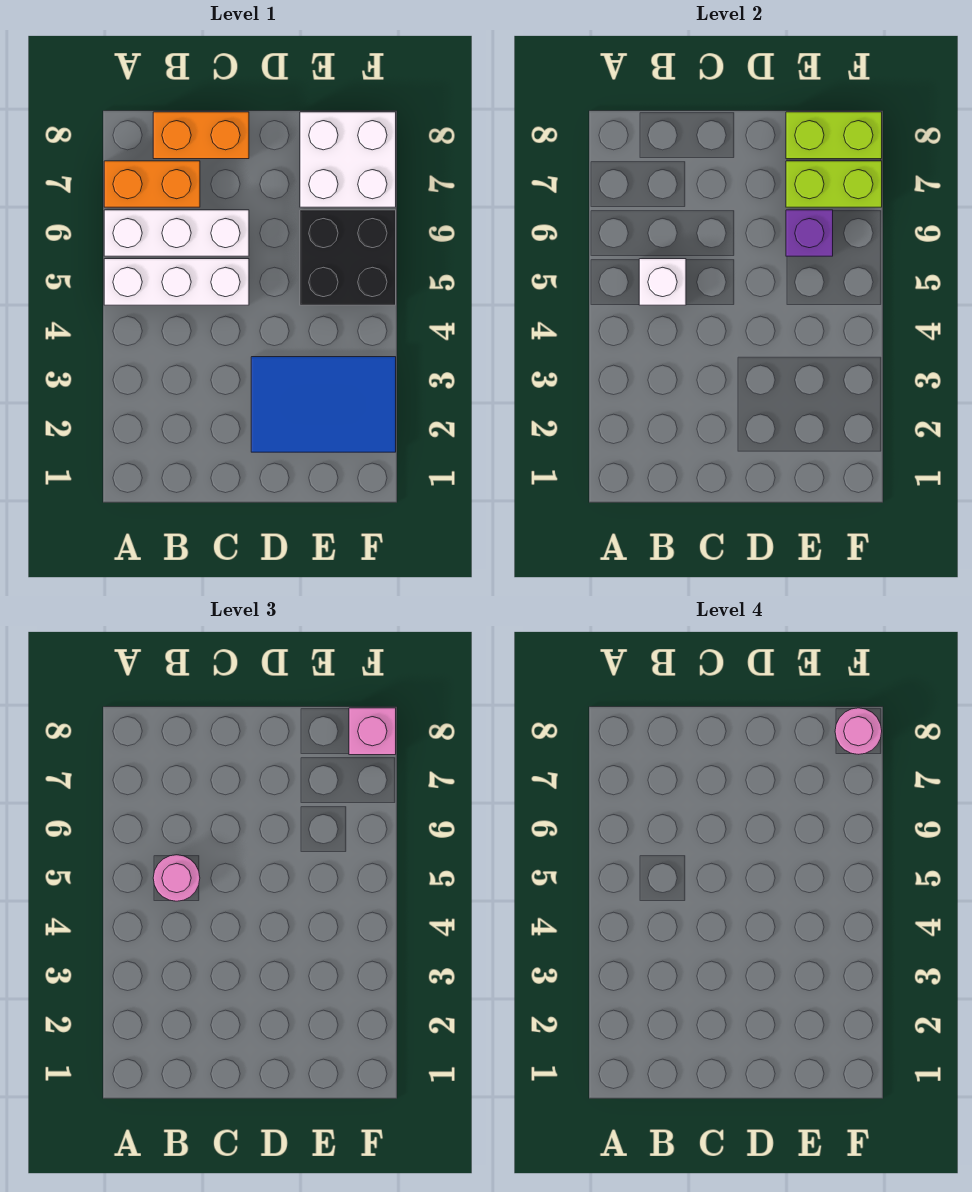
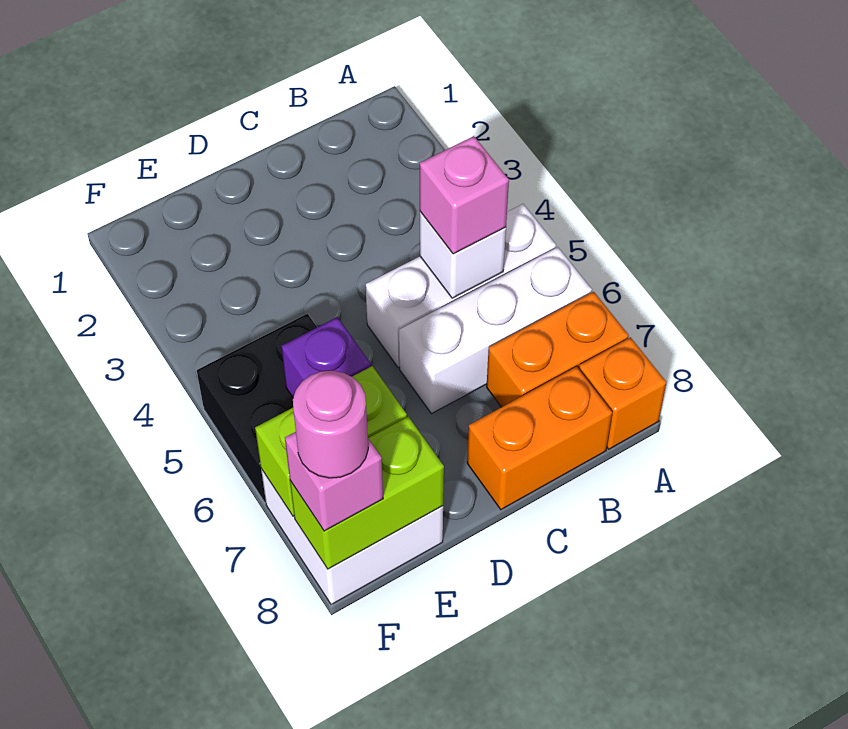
none -> orange brick A8 level 1
pink round brick B5 level 3 -> pink brick B5 level 3
blue tile D2:F3 level 1 -> none

